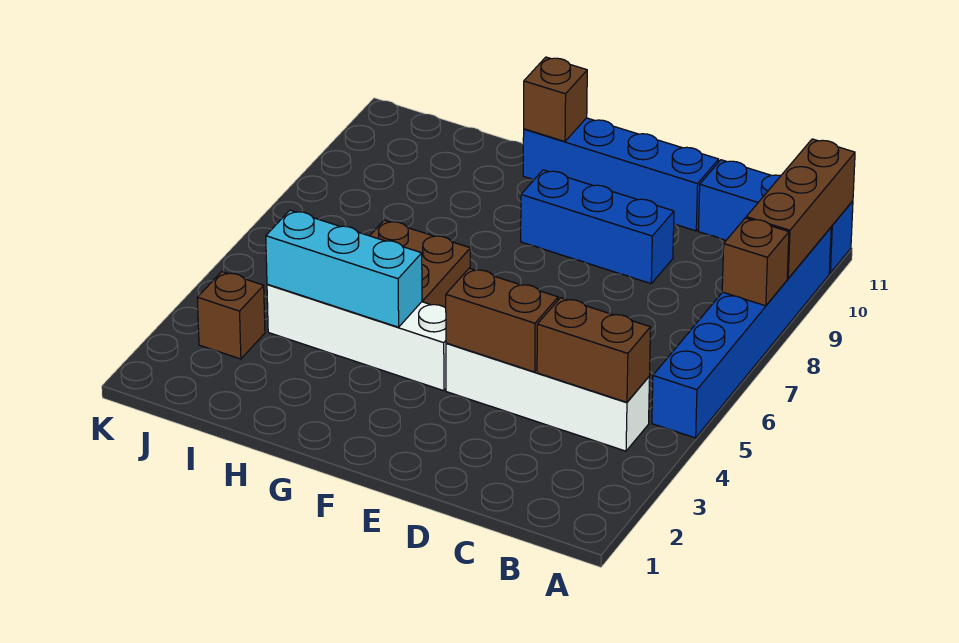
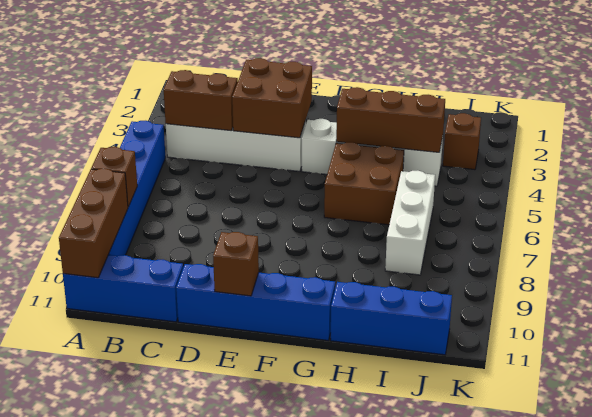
brown brick D4:E4 level 2 -> brown brick D3:E4 level 2
blue brick D9:F9 level 1 -> blue brick H11:J11 level 1
cyan brick G4:I4 level 2 -> brown brick G4:I4 level 2
brown brick G11 level 2 -> brown brick E11 level 2
none -> white brick I6:I8 level 1

